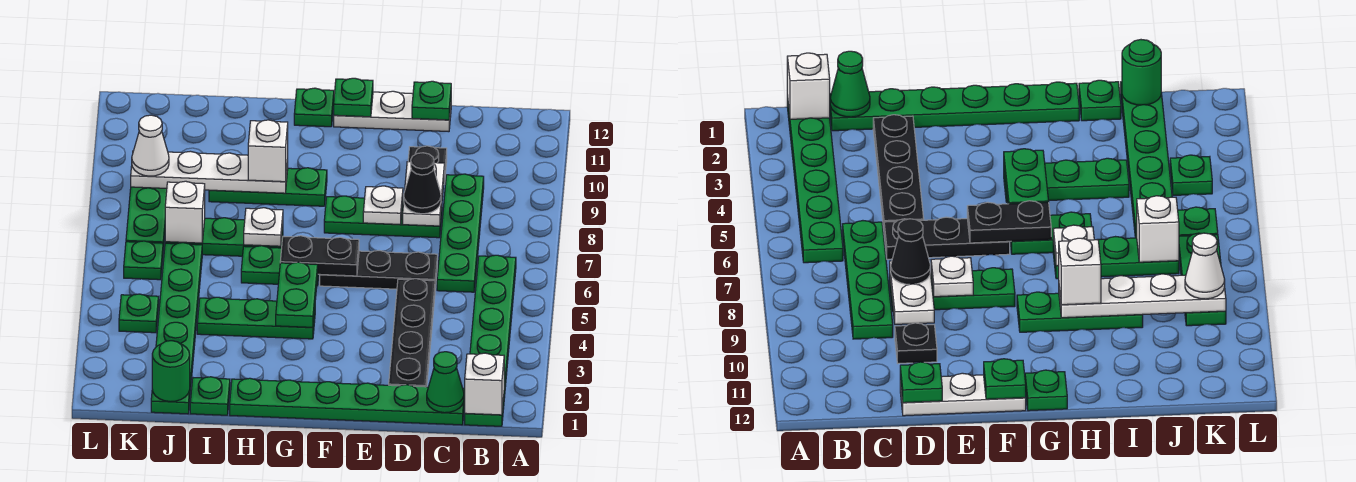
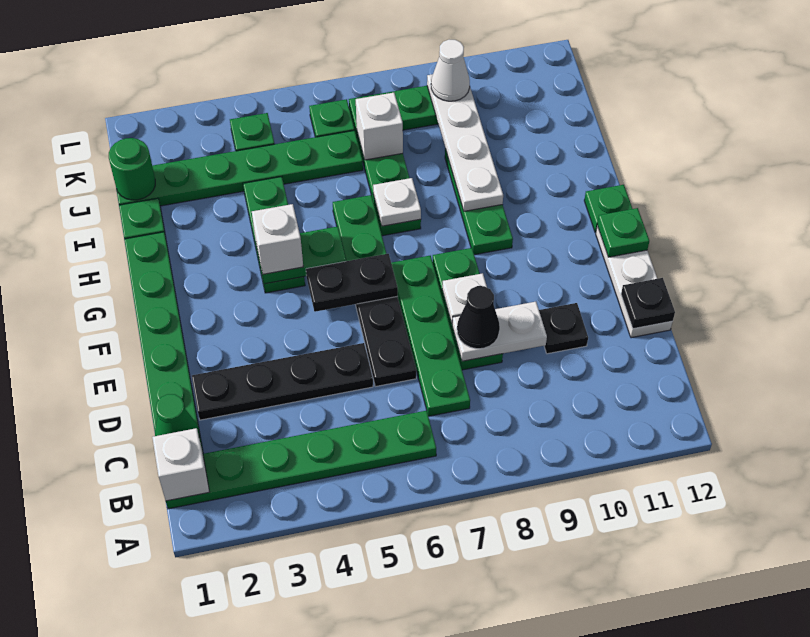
green plate C6:C9 level 1 -> green plate C7:F7 level 1
green plate D12 level 2 -> black plate D12 level 2
black plate F6:G6 level 2 -> black plate F5:F6 level 2
white brick H9 level 3 -> white brick G4 level 3

